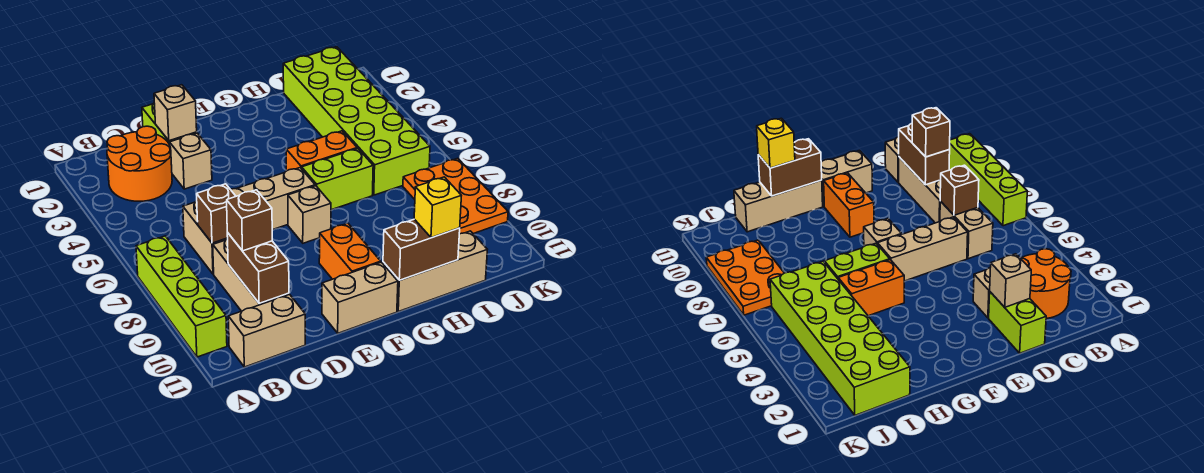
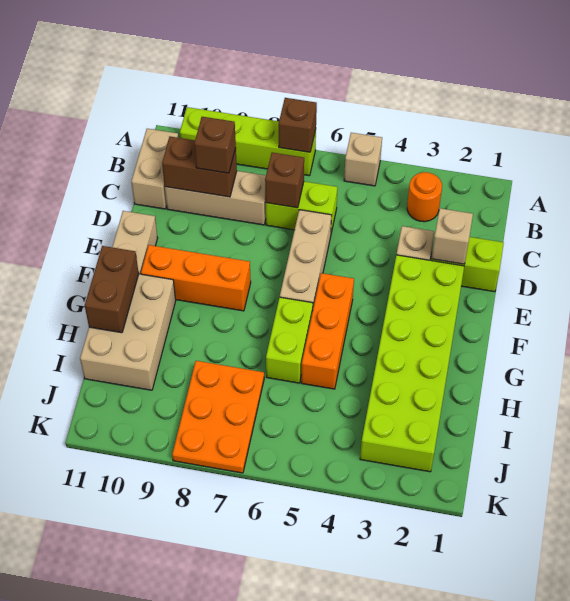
none -> brown brick A7 level 2
orange round brick B2:C3 level 1 -> orange round brick B3 level 1
tan brick C6:C7 level 1 -> lime brick C6:C7 level 1
tan brick F7 level 1 -> tan brick A5 level 1
orange brick F9:F10 level 1 -> orange brick F8:F10 level 1
orange brick G5:H5 level 1 -> orange brick F5:H5 level 1
tan brick G11:I11 level 1 -> tan brick G10:I11 level 1
yellow brick H11 level 3 -> none
lime brick I1:J6 level 1 -> lime brick E2:J3 level 1
orange plate J7:K9 level 1 -> orange plate I7:K8 level 1

